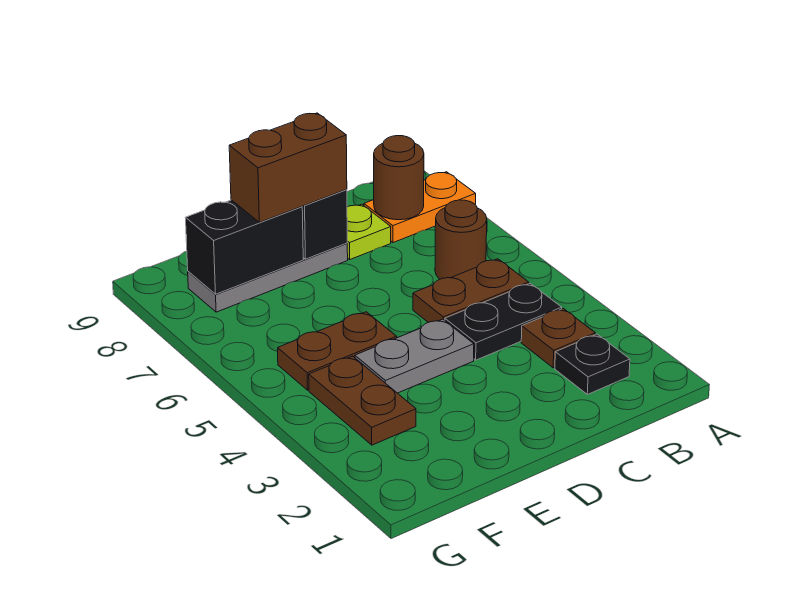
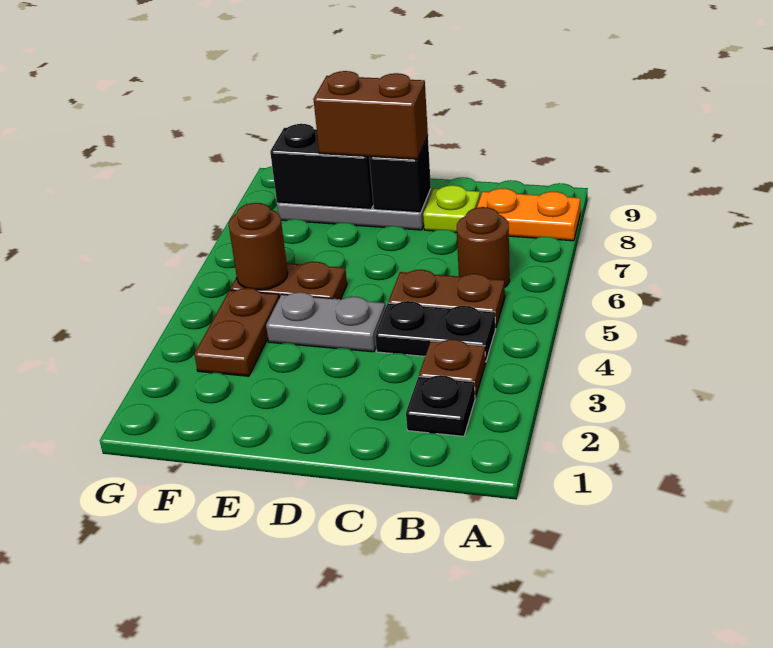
brown round brick B8 level 2 -> brown round brick F5 level 2

